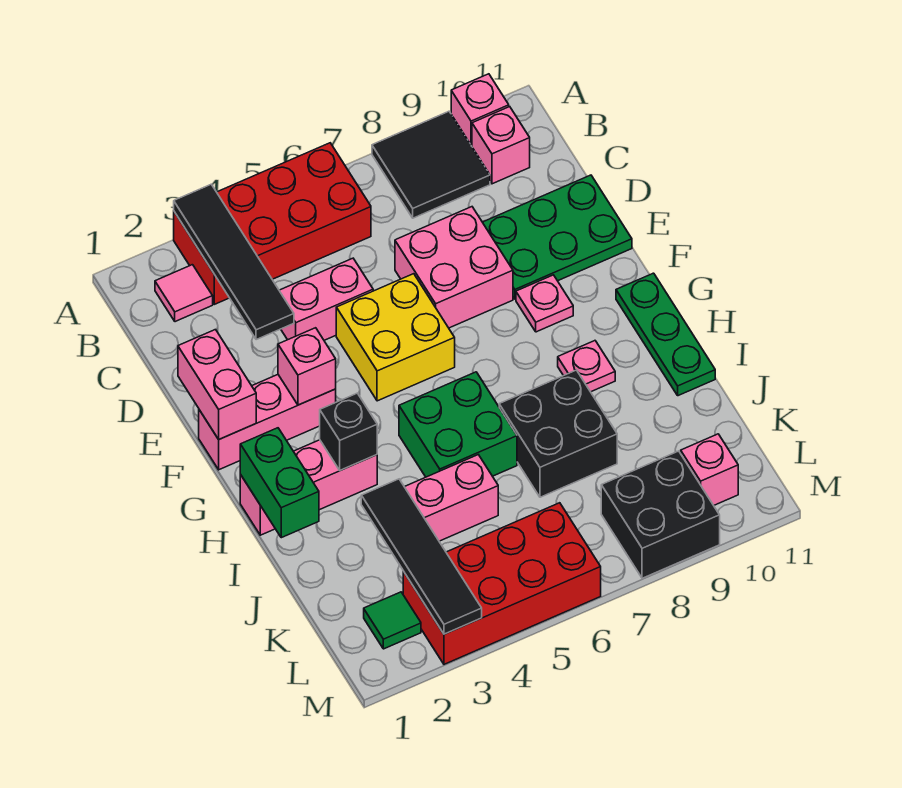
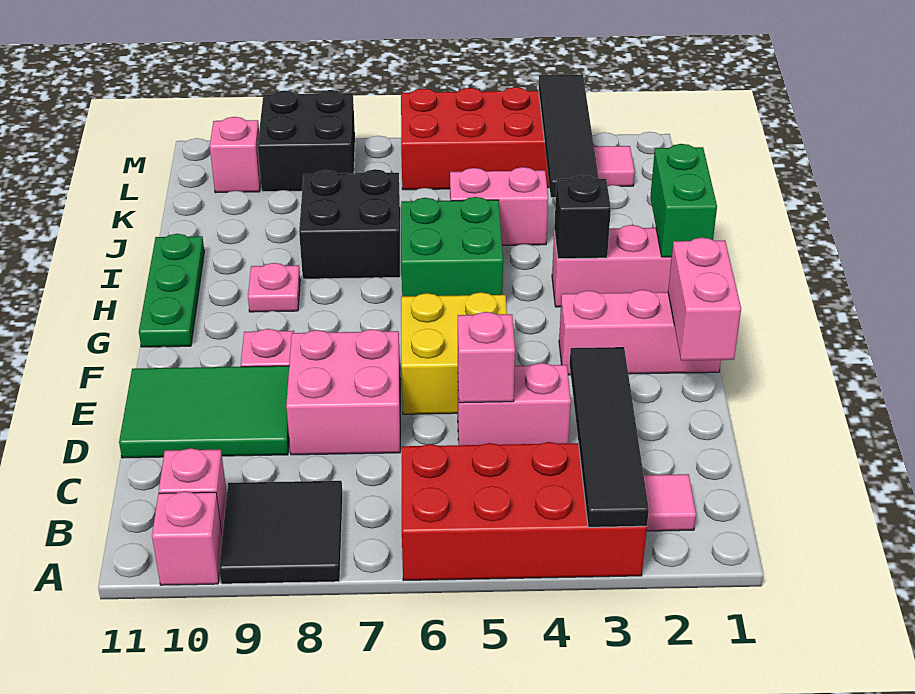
green plate D9:E11 level 1 -> green tile D9:E11 level 1
pink brick F3 level 2 -> pink brick D5 level 2
green tile L2 level 1 -> pink tile L2 level 1

